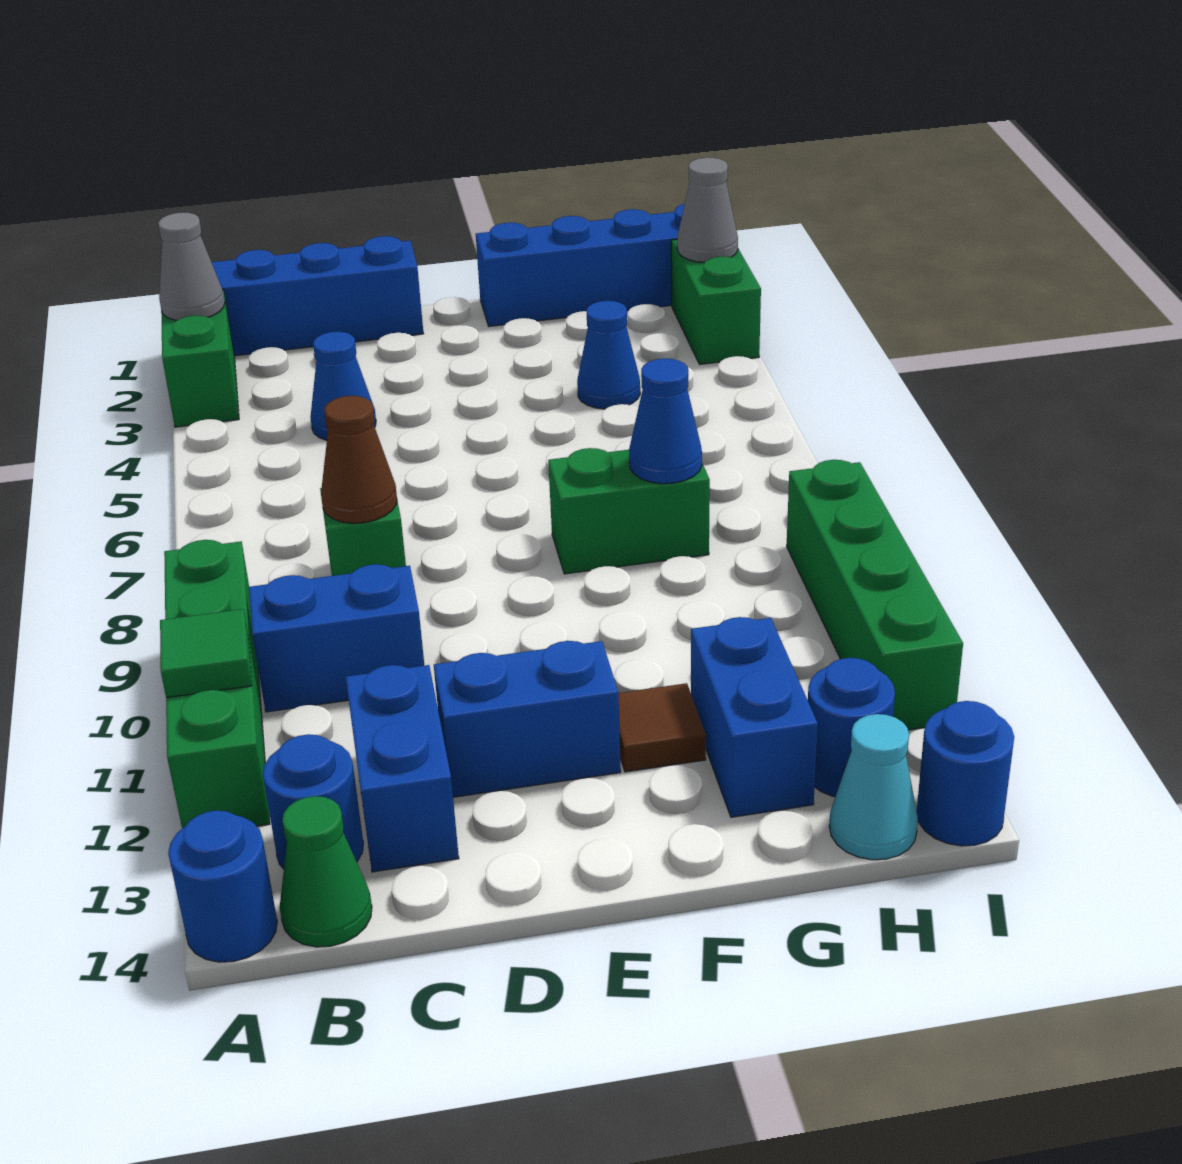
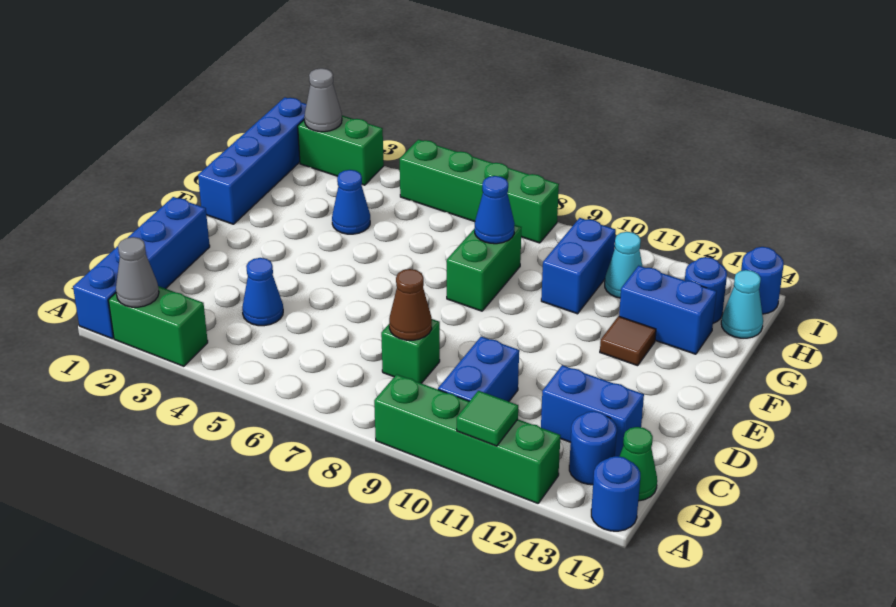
blue brick D12:E12 level 1 -> blue brick G10:H10 level 1
none -> cyan cone H11 level 1
green brick I9:I12 level 1 -> green brick I5:I8 level 1

